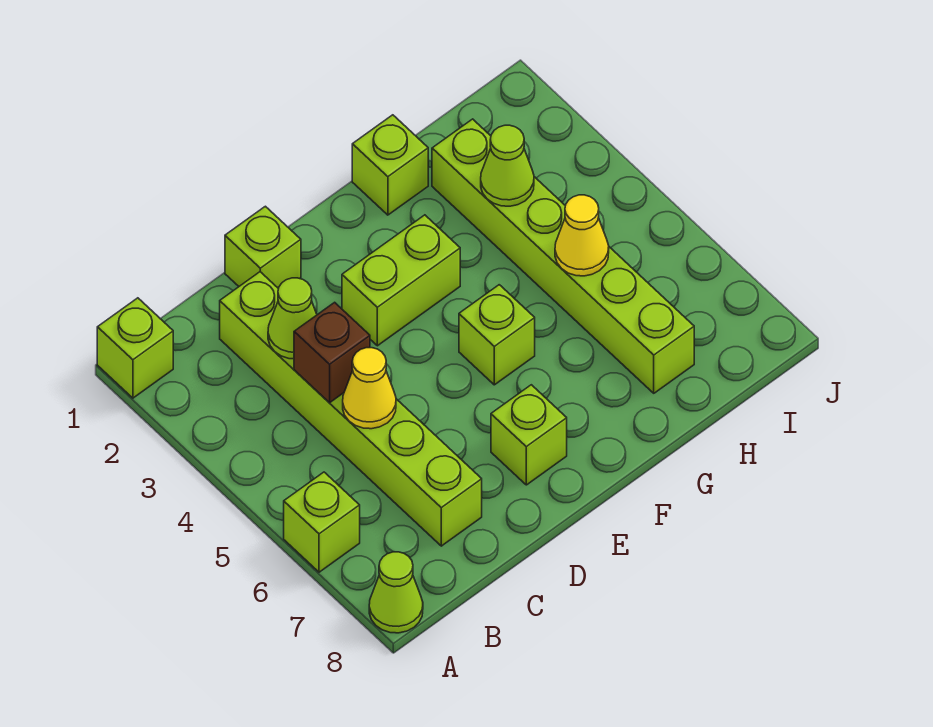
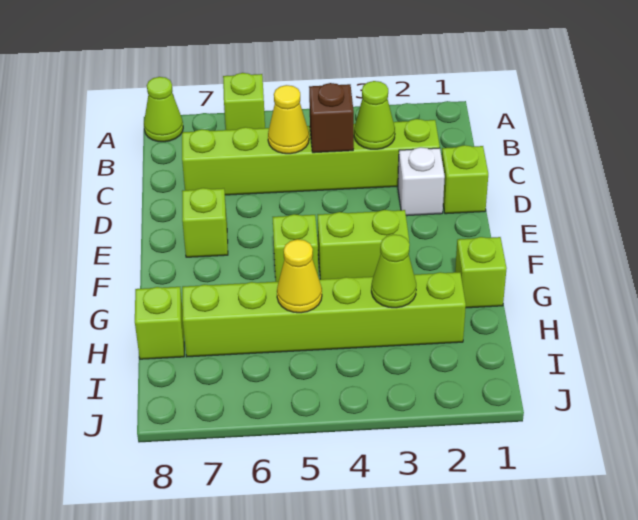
lime brick A1 level 1 -> lime brick H8 level 1
none -> white brick D2 level 1
lime brick E3:F3 level 1 -> lime brick F3:F4 level 1

